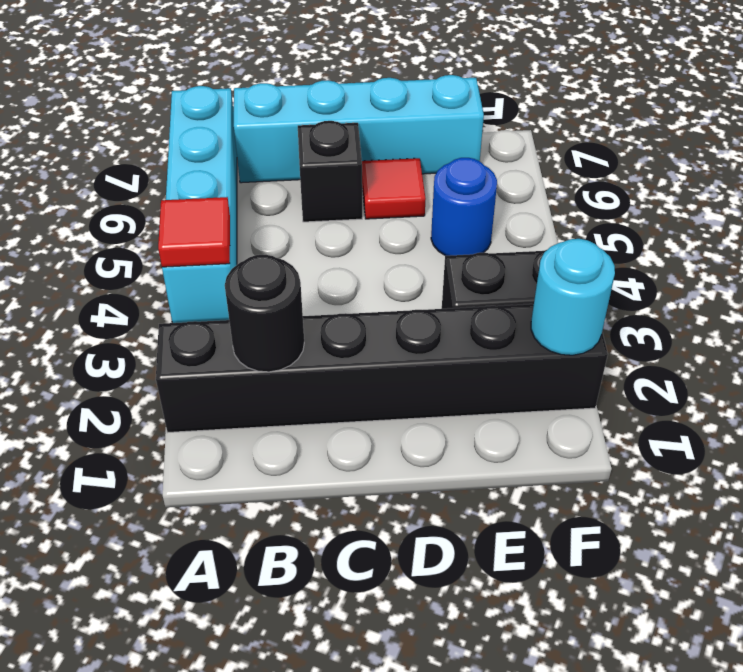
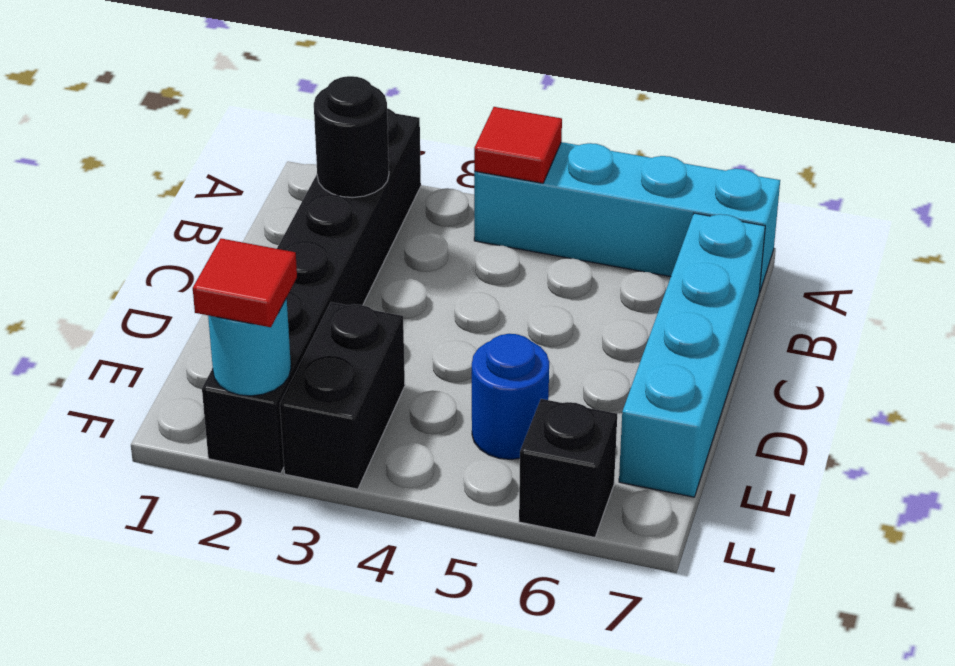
black brick C6 level 1 -> black brick F6 level 1
red tile D6 level 1 -> red tile F2 level 3

